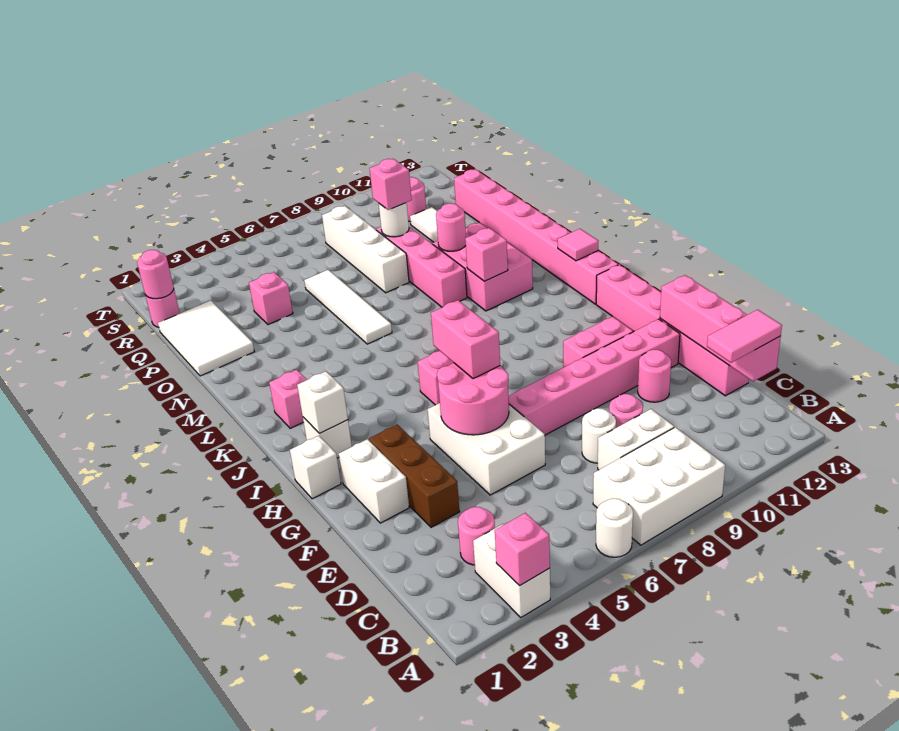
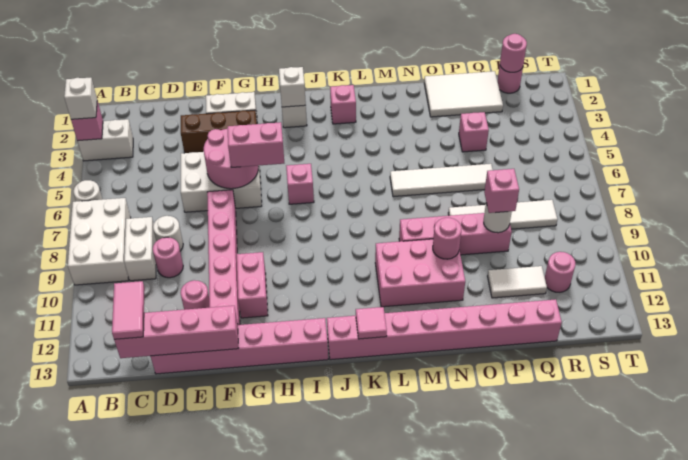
pink round brick C3 level 1 -> none
white brick H1 level 1 -> white brick A3 level 3
pink brick L10 level 2 -> none
white brick O8:R8 level 1 -> white tile O8:R8 level 1

